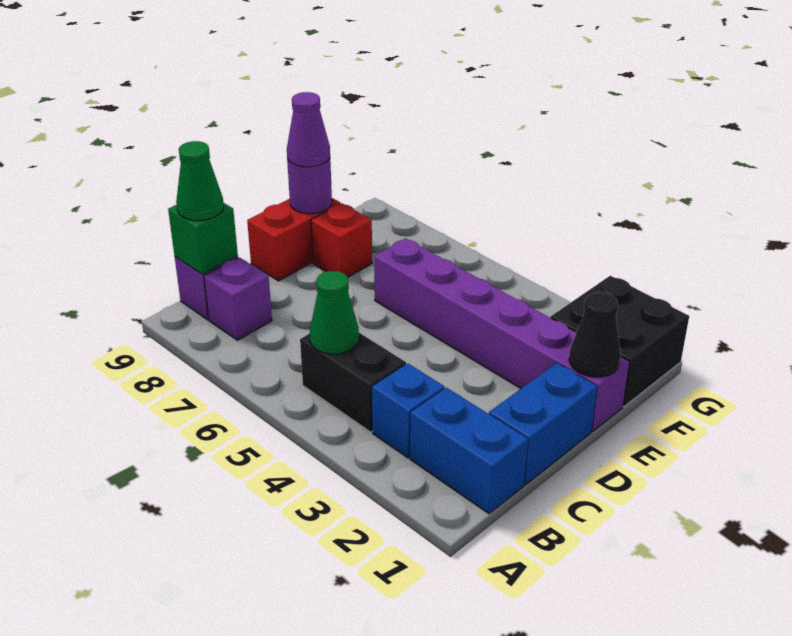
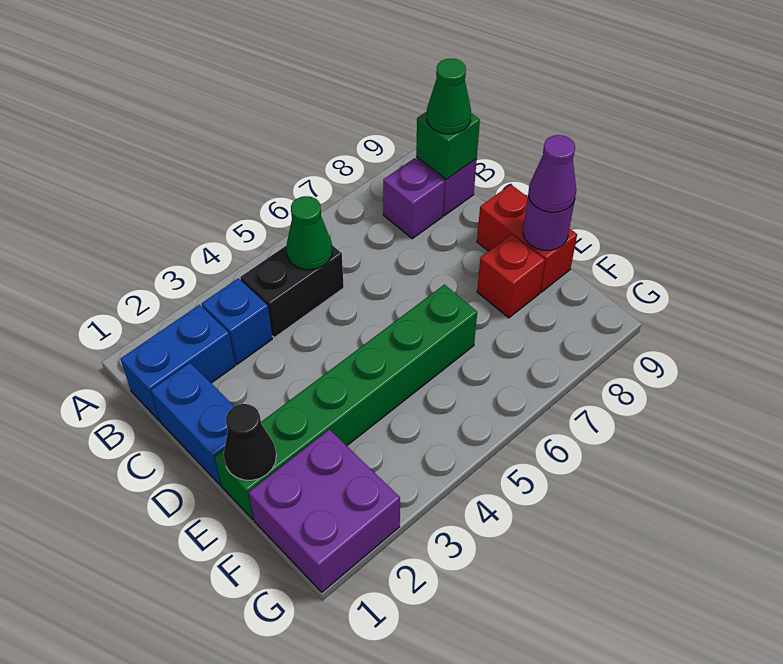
purple brick E1:E6 level 1 -> green brick E1:E6 level 1
black brick F1:G2 level 1 -> purple brick F1:G2 level 1

